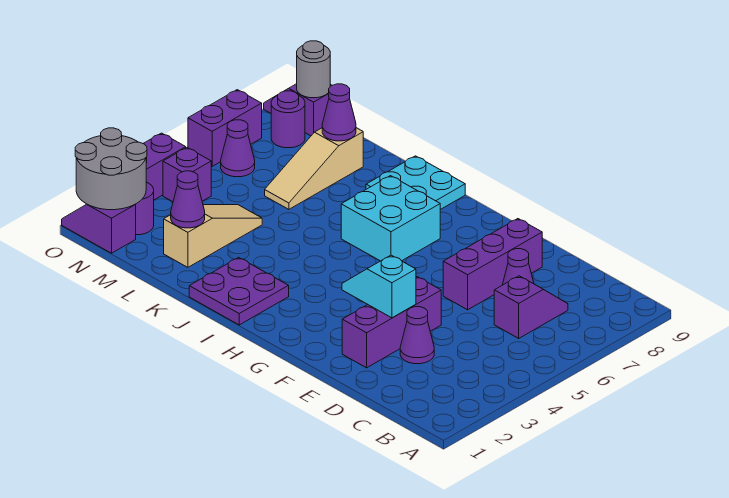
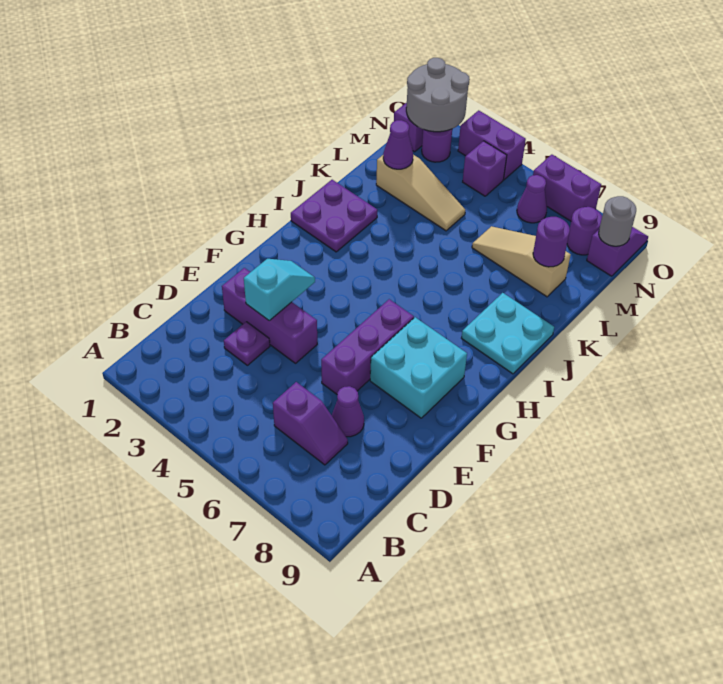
purple cone D3 level 1 -> purple plate D3 level 1
purple brick E6:E8 level 1 -> purple brick E6:G6 level 1
cyan brick H6:I7 level 1 -> cyan brick F7:G8 level 1
purple cone L8 level 2 -> purple round brick L8 level 2

